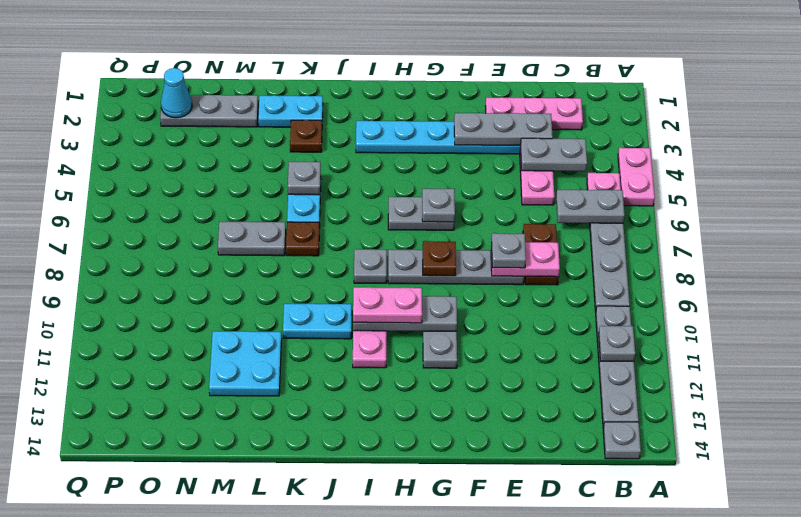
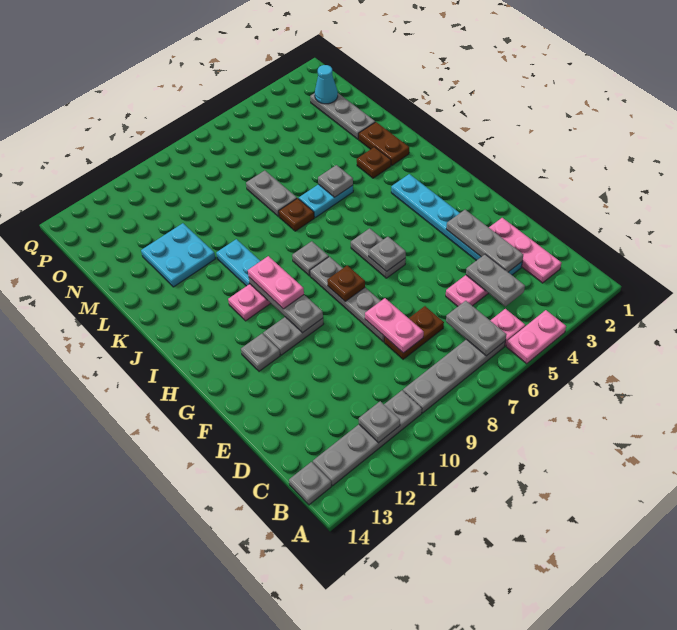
grey plate E8 level 3 -> grey plate G12 level 1
cyan plate K2:L2 level 1 -> brown plate K2:L2 level 1

